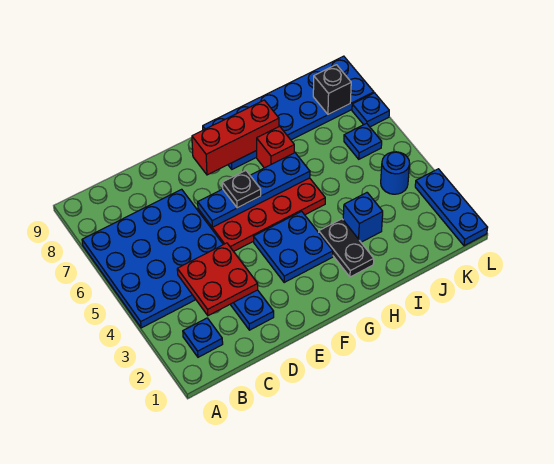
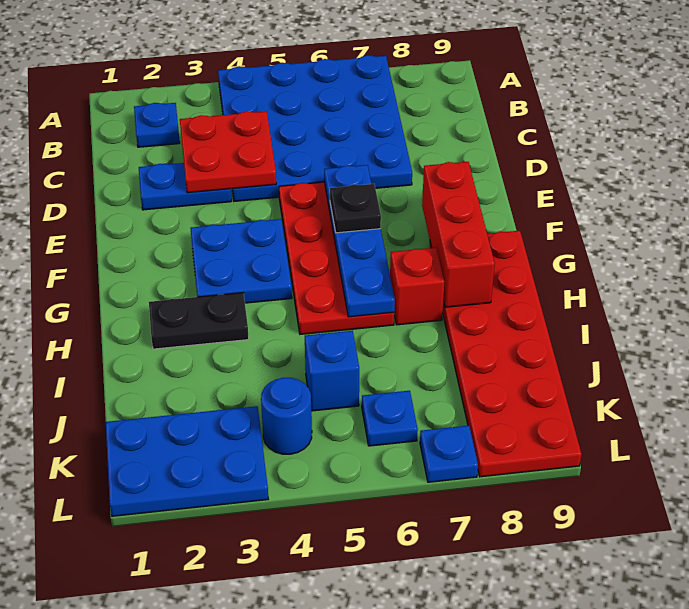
blue plate G8:L9 level 1 -> red plate G8:L9 level 1
blue brick I3 level 1 -> blue brick J5 level 1
black brick K8 level 2 -> none
blue plate L1:L3 level 1 -> blue plate K1:L3 level 1

